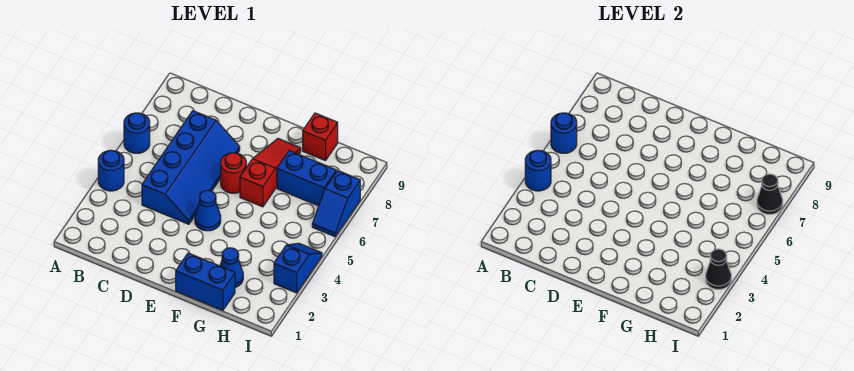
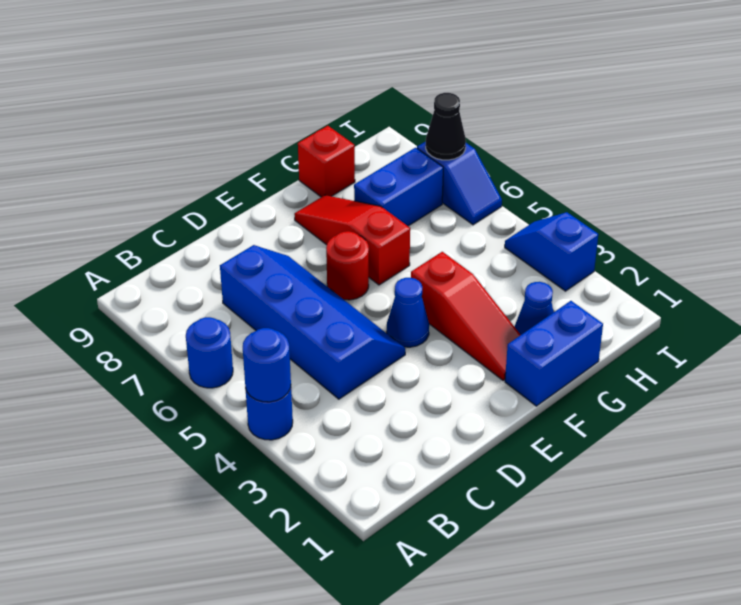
blue round brick A6 level 2 -> none
none -> red slope F2:F4 level 1 top 4
black cone I3 level 2 -> none

